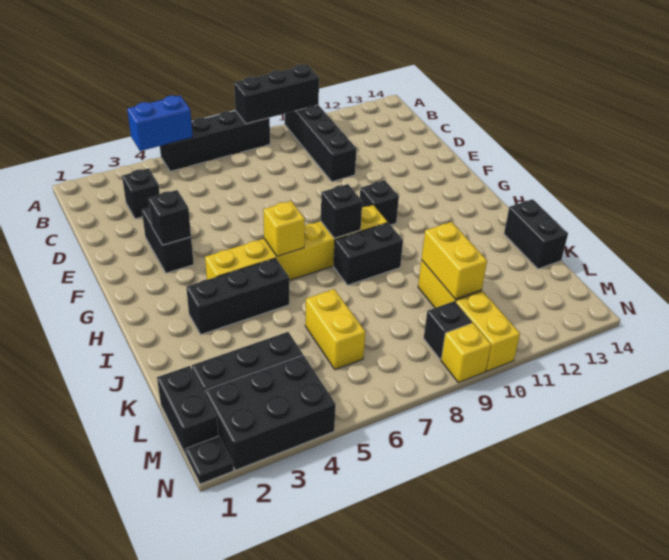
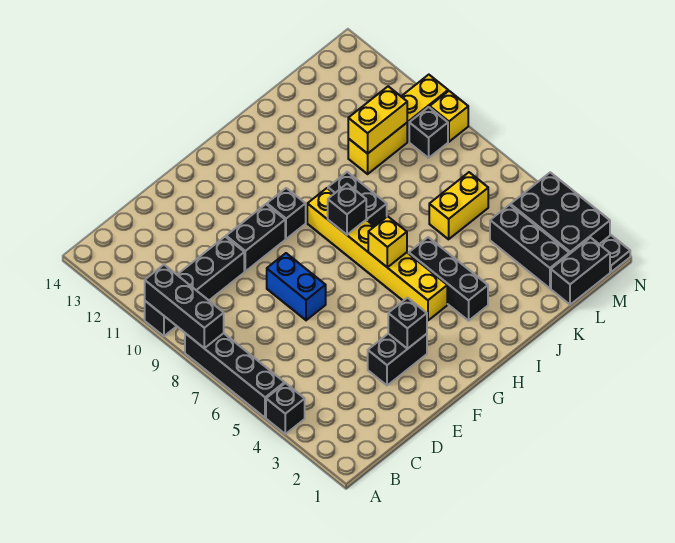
blue brick A4:A5 level 2 -> blue brick E7:E8 level 1
black brick C3 level 1 -> black brick A4 level 1
black brick J14:K14 level 1 -> black brick E10:F10 level 1

